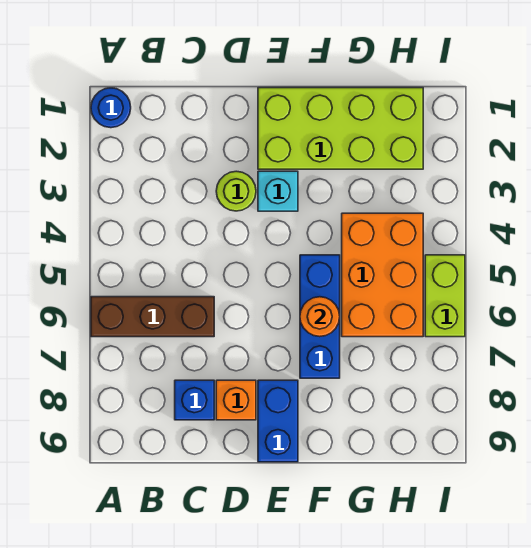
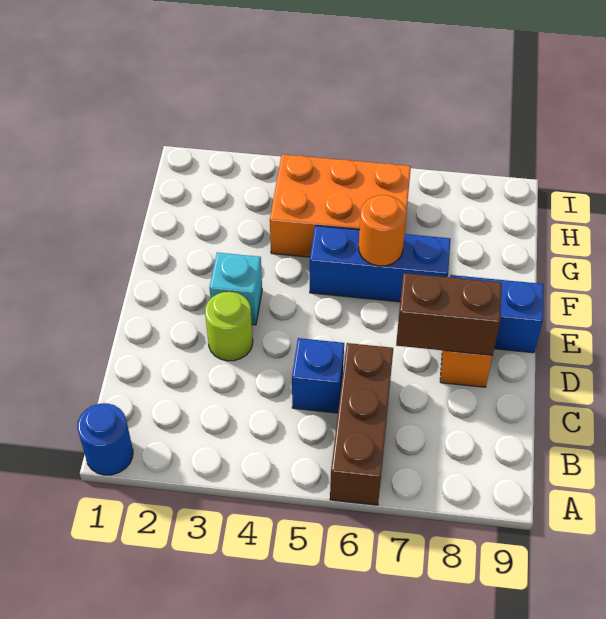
blue brick C8 level 1 -> blue brick C5 level 1
none -> brown brick D7:D8 level 2
lime brick E1:H2 level 1 -> none
lime brick I5:I6 level 1 -> none

